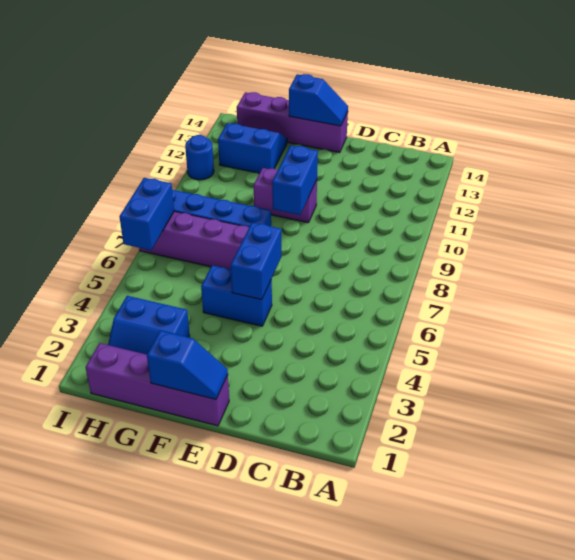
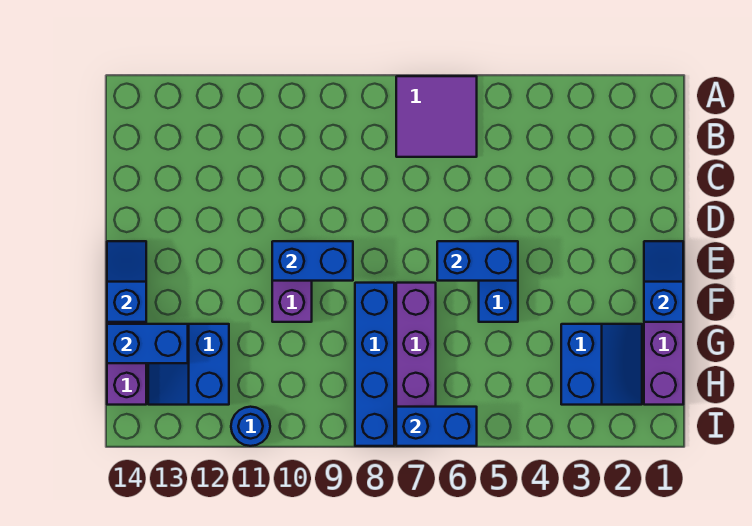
none -> purple tile A6:B7 level 1
none -> blue brick G13:G14 level 2

